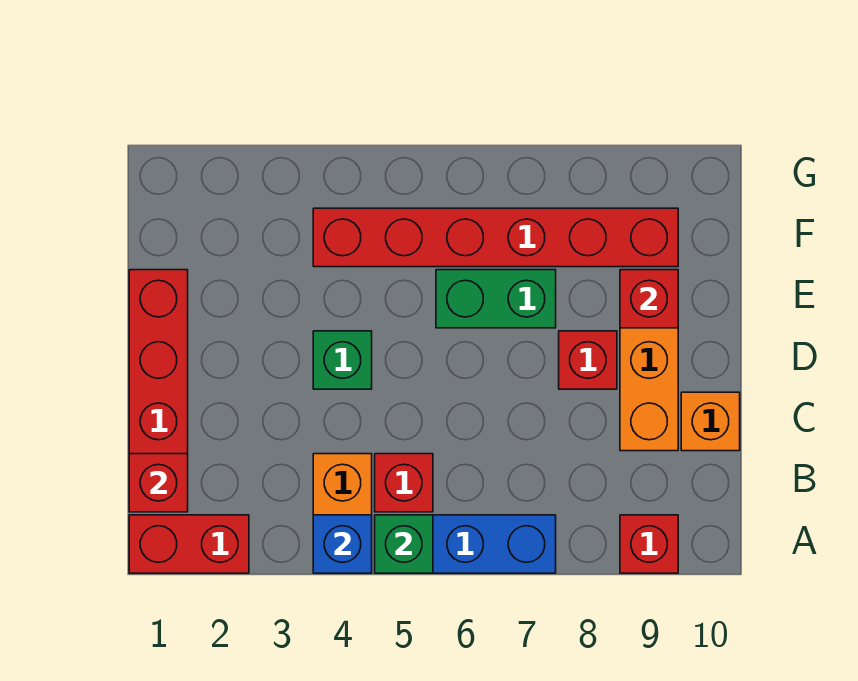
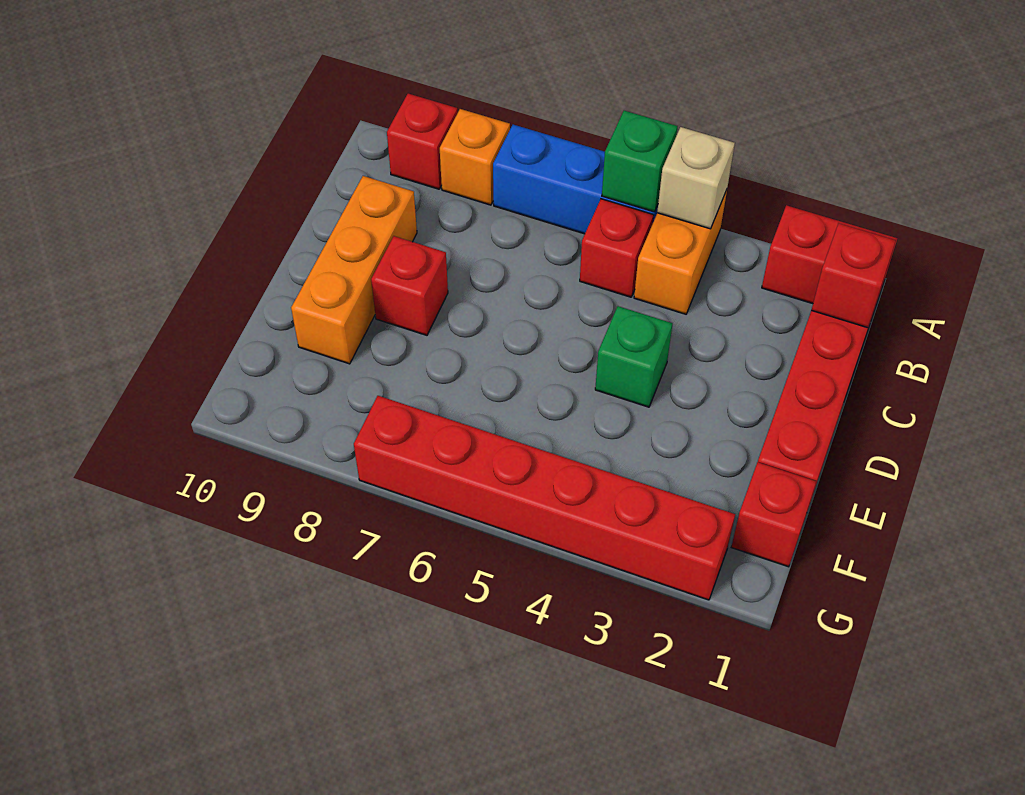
blue brick A4 level 2 -> tan brick A4 level 2
orange brick C10 level 1 -> orange brick A8 level 1
green brick E6:E7 level 1 -> none
red brick E9 level 2 -> red brick F1 level 1
red brick F4:F9 level 1 -> red brick G2:G7 level 1

